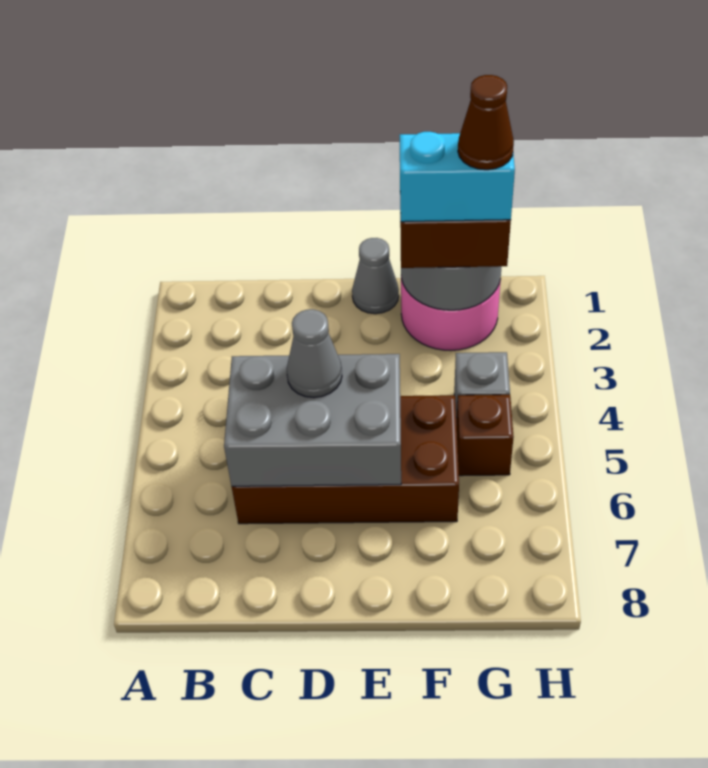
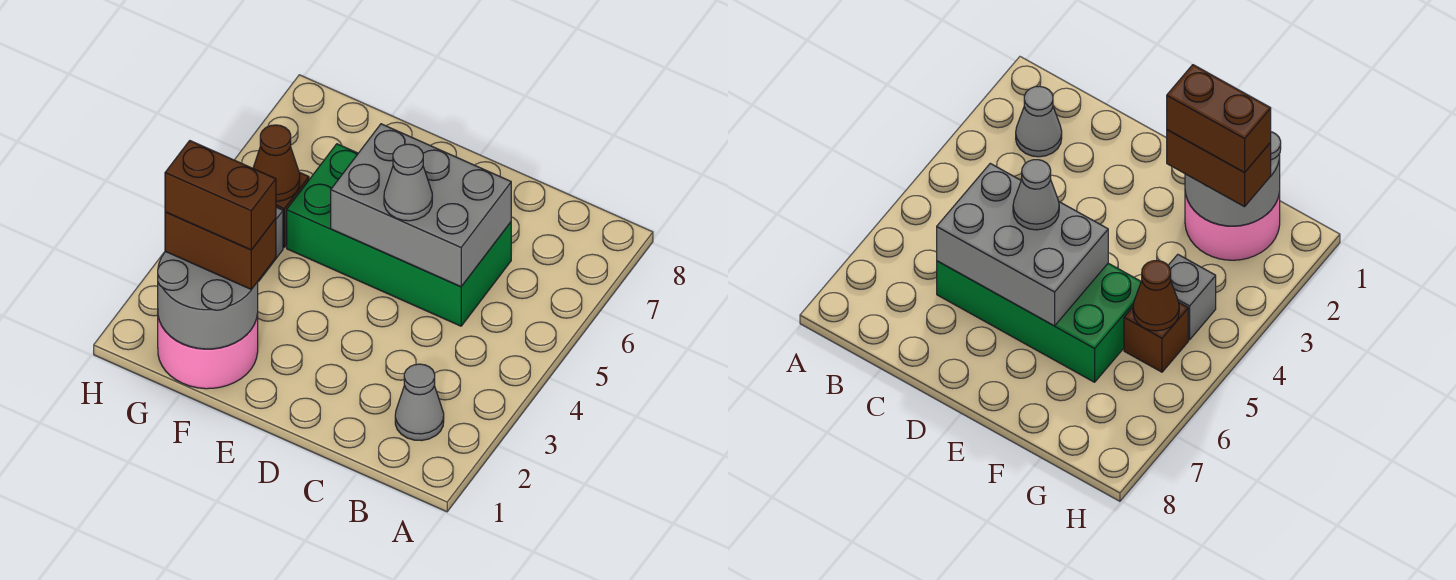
brown brick C5:F6 level 1 -> green brick C5:F6 level 1
grey cone E1 level 1 -> grey cone B2 level 1
cyan brick F2:G2 level 4 -> brown brick F2:G2 level 4
brown cone G2 level 5 -> brown cone G5 level 2

